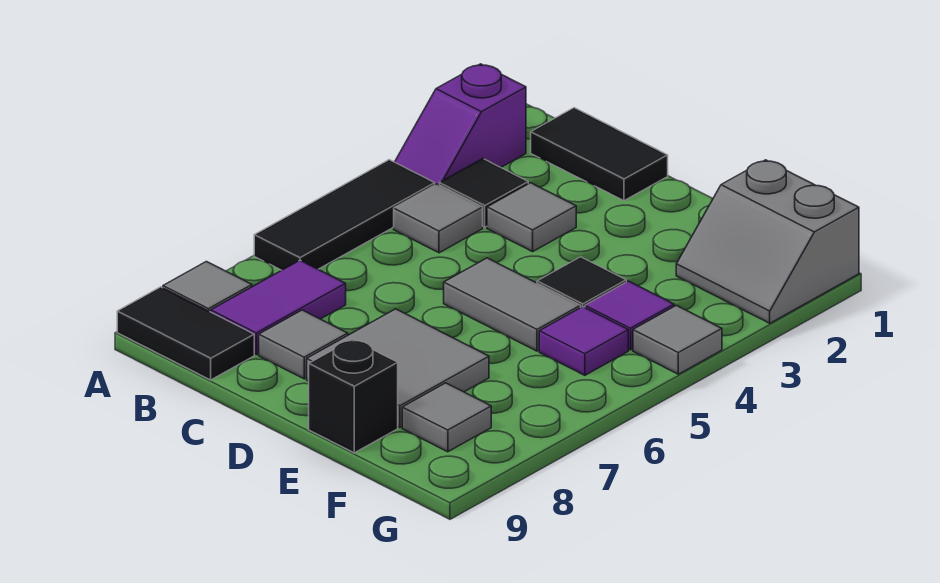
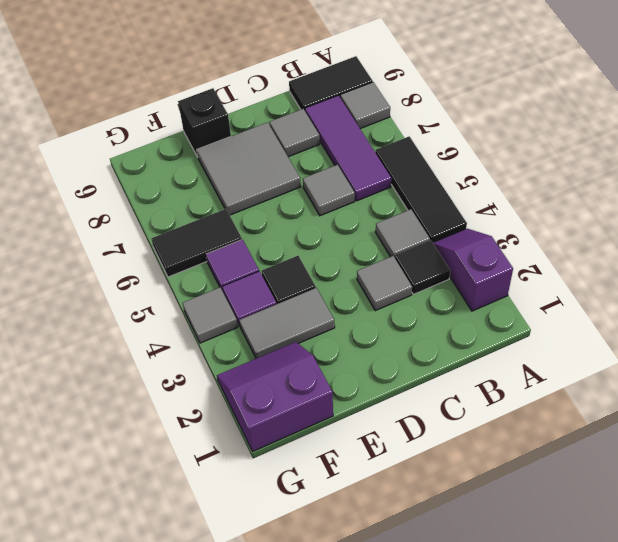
black tile B1:C1 level 1 -> black tile F6:G6 level 1
purple tile B7:B8 level 1 -> purple tile B6:B8 level 1
grey tile D5:E5 level 1 -> grey tile E3:F3 level 1
grey slope F1:G2 level 1 top 1 -> purple slope F1:G2 level 1 top 1
grey tile F8 level 1 -> grey tile C6 level 1

